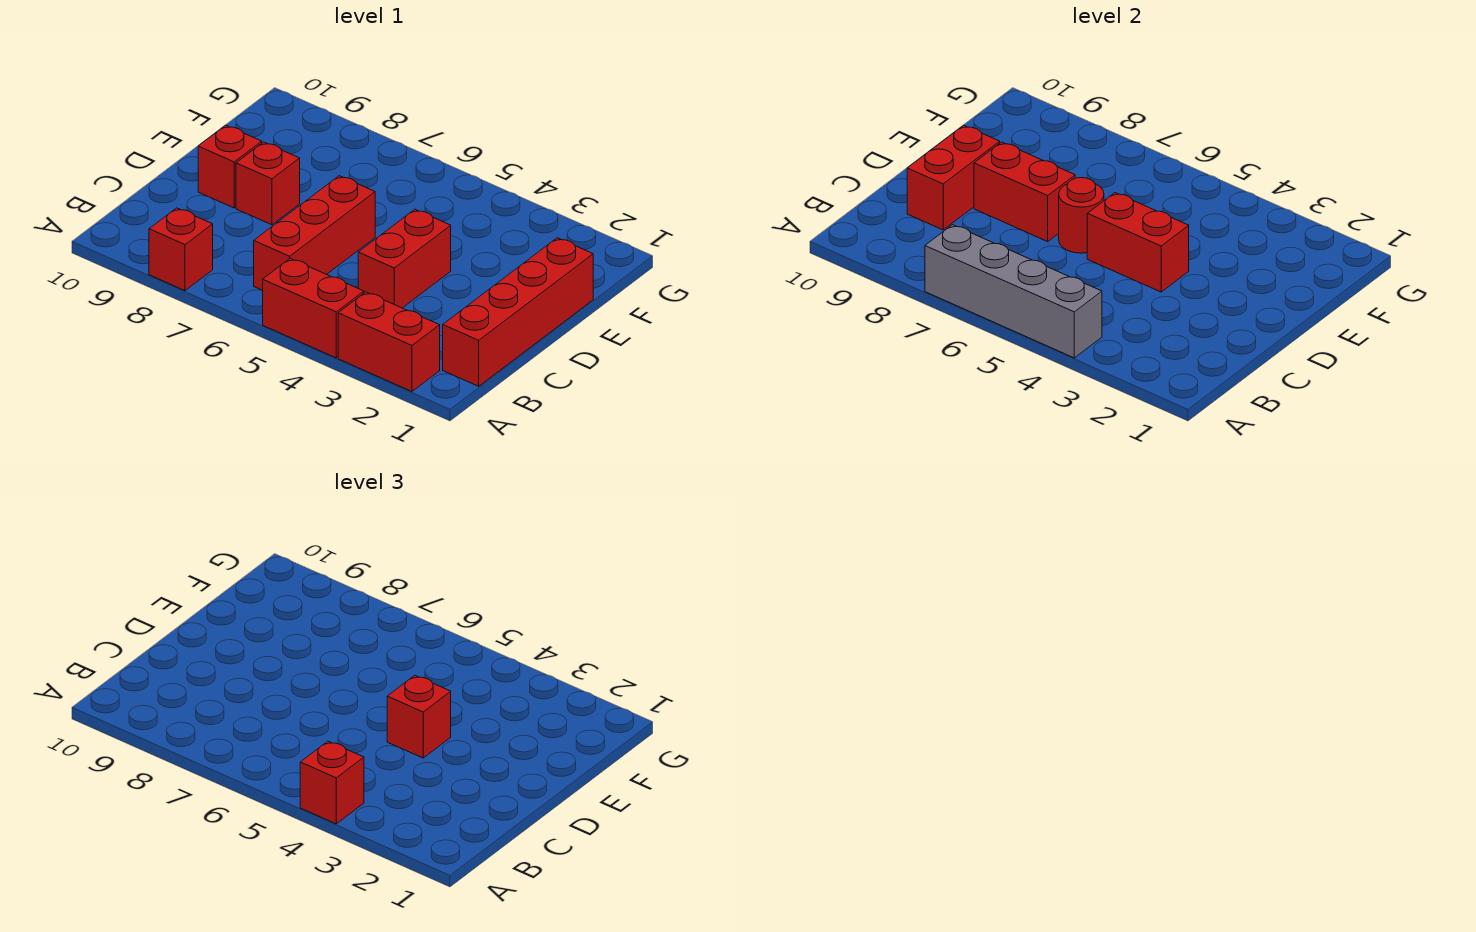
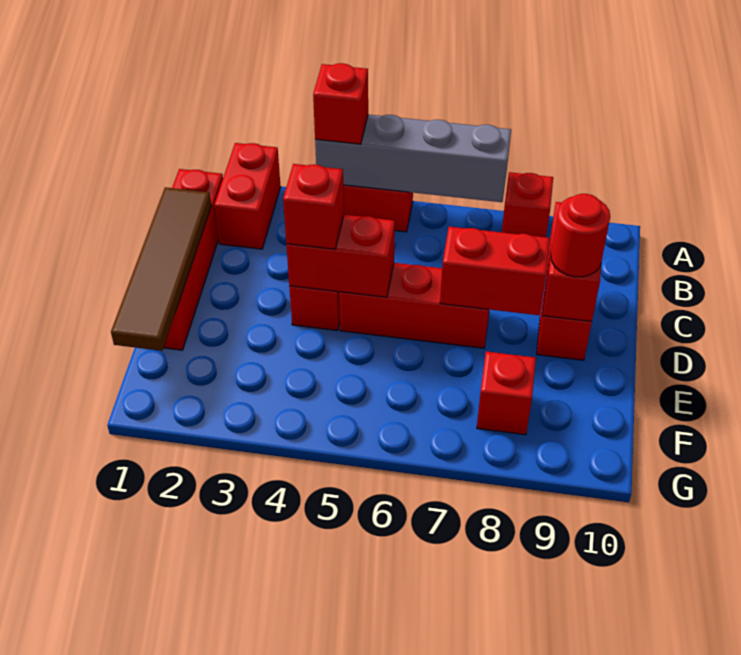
red brick A2:A3 level 1 -> red brick A2:B2 level 1
red brick B6:D6 level 1 -> red brick D5:D7 level 1
none -> brown tile C1:F1 level 2
red round brick D6 level 2 -> red round brick D9 level 3
red brick D8 level 1 -> red brick F8 level 1

